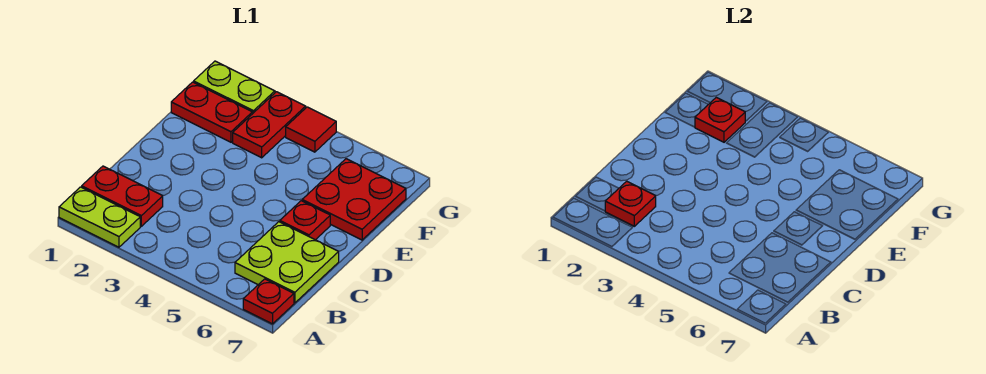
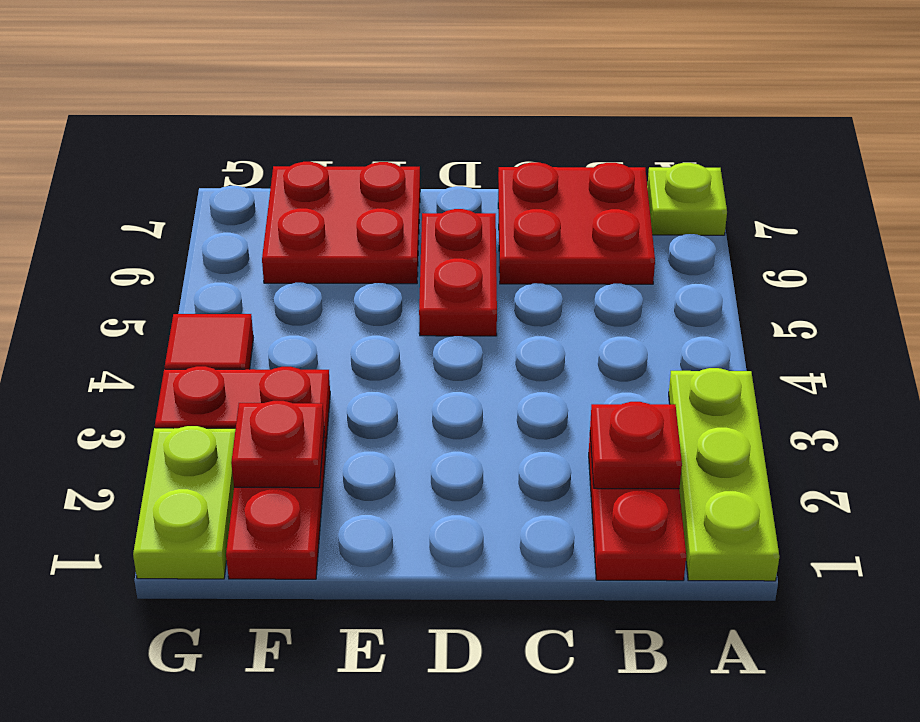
lime plate A1:A2 level 1 -> lime plate A1:A3 level 1
red plate A7 level 1 -> lime plate A7 level 1
lime plate B6:C7 level 1 -> red plate B6:C7 level 1
red plate D6 level 1 -> red plate D5:D6 level 1

